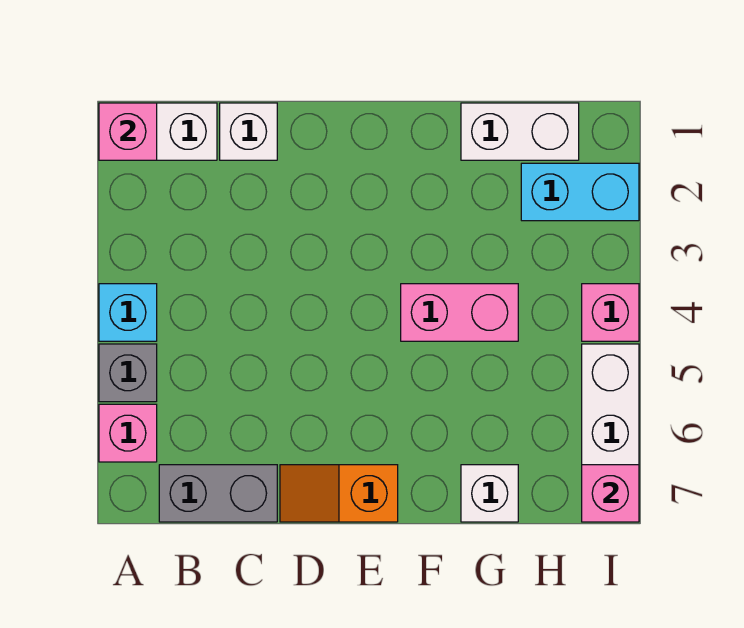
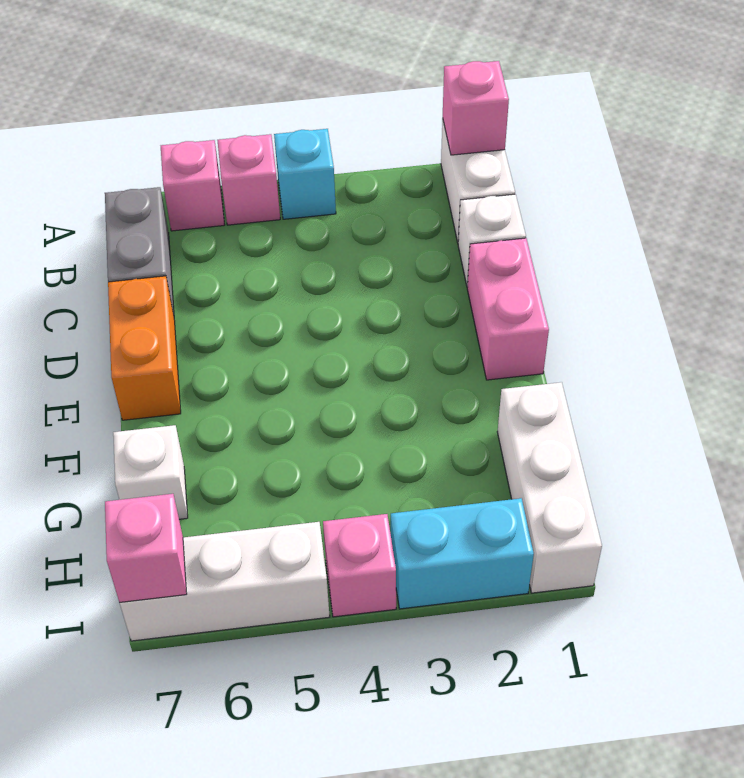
grey brick A5 level 1 -> pink brick A5 level 1
orange slope D7:E7 level 1 top E -> orange brick D7:E7 level 1
pink brick F4:G4 level 1 -> pink brick D1:E1 level 1
white brick G1:H1 level 1 -> white brick G1:I1 level 1
cyan brick H2:I2 level 1 -> cyan brick I2:I3 level 1

